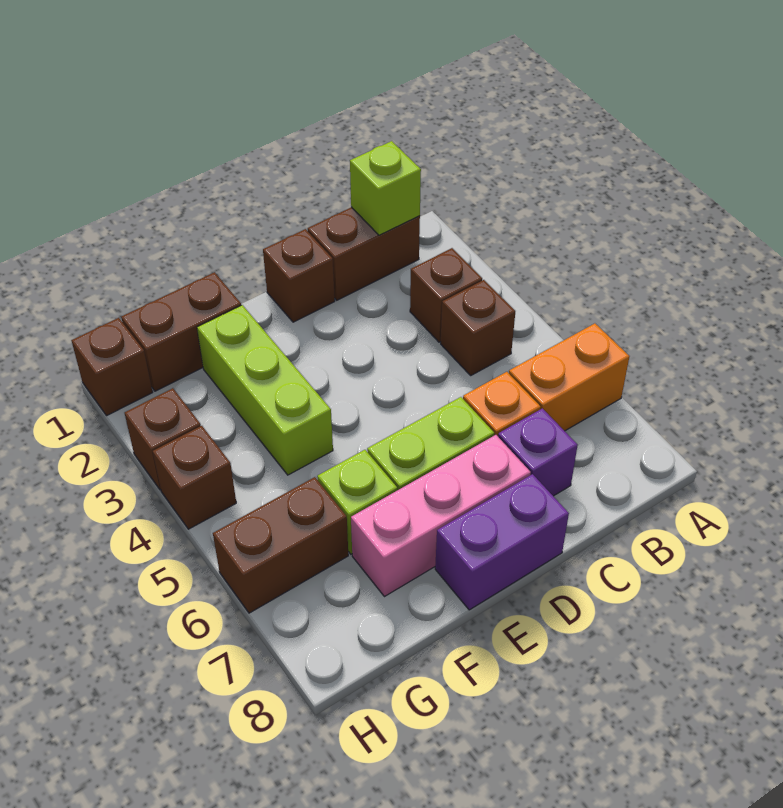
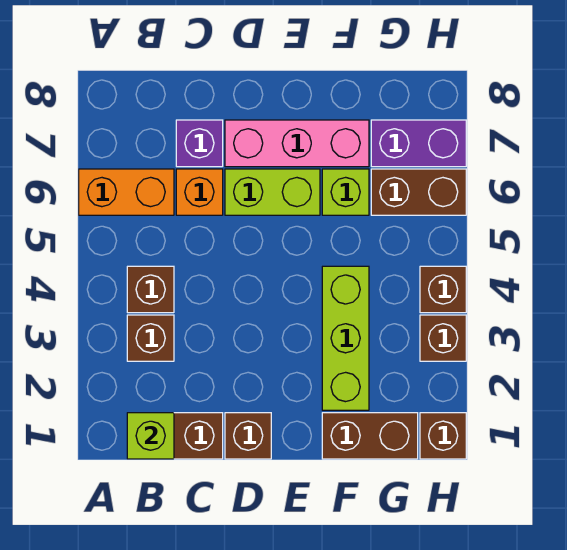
purple brick D8:E8 level 1 -> purple brick G7:H7 level 1

